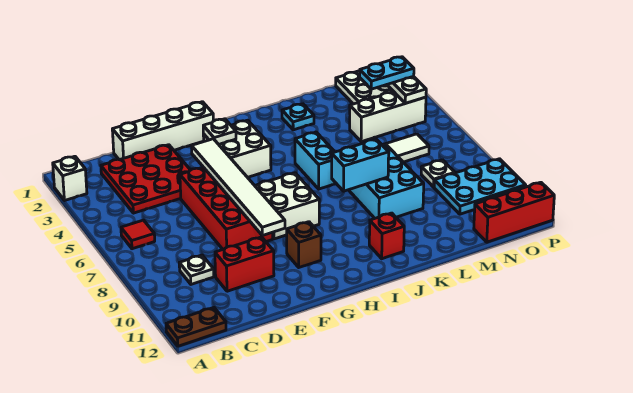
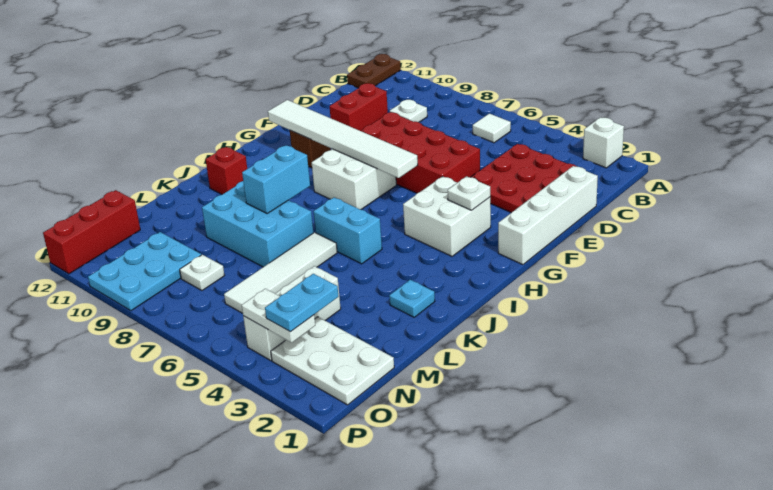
red tile B6 level 1 -> white tile B6 level 1
white tile F4:F9 level 2 -> white tile G6:G11 level 2

